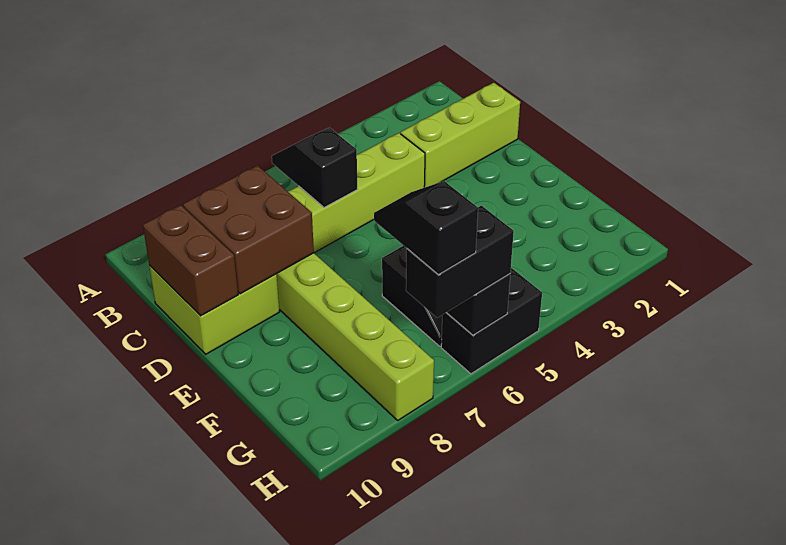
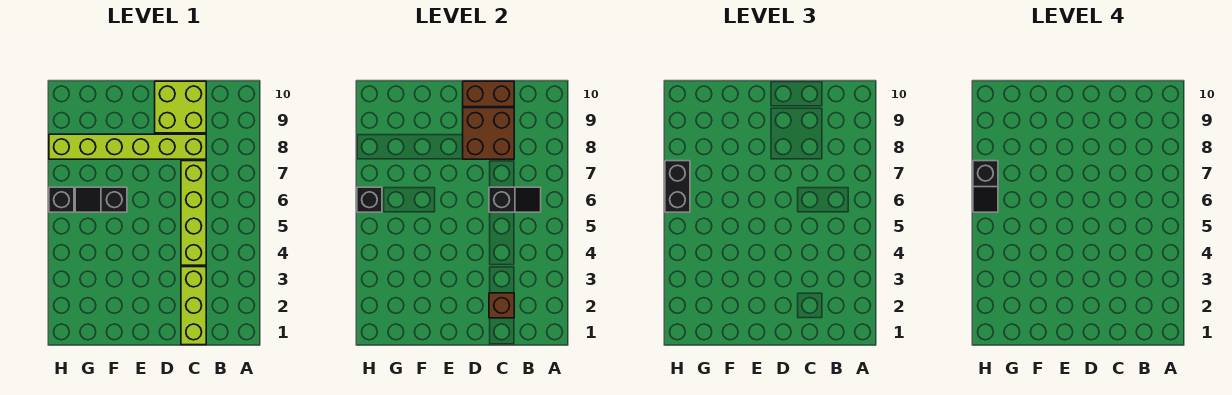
none -> brown brick C2 level 2
black slope G7:H7 level 4 top H -> black slope H6:H7 level 4 top 7
black brick H5:H6 level 1 -> black brick H6 level 1

